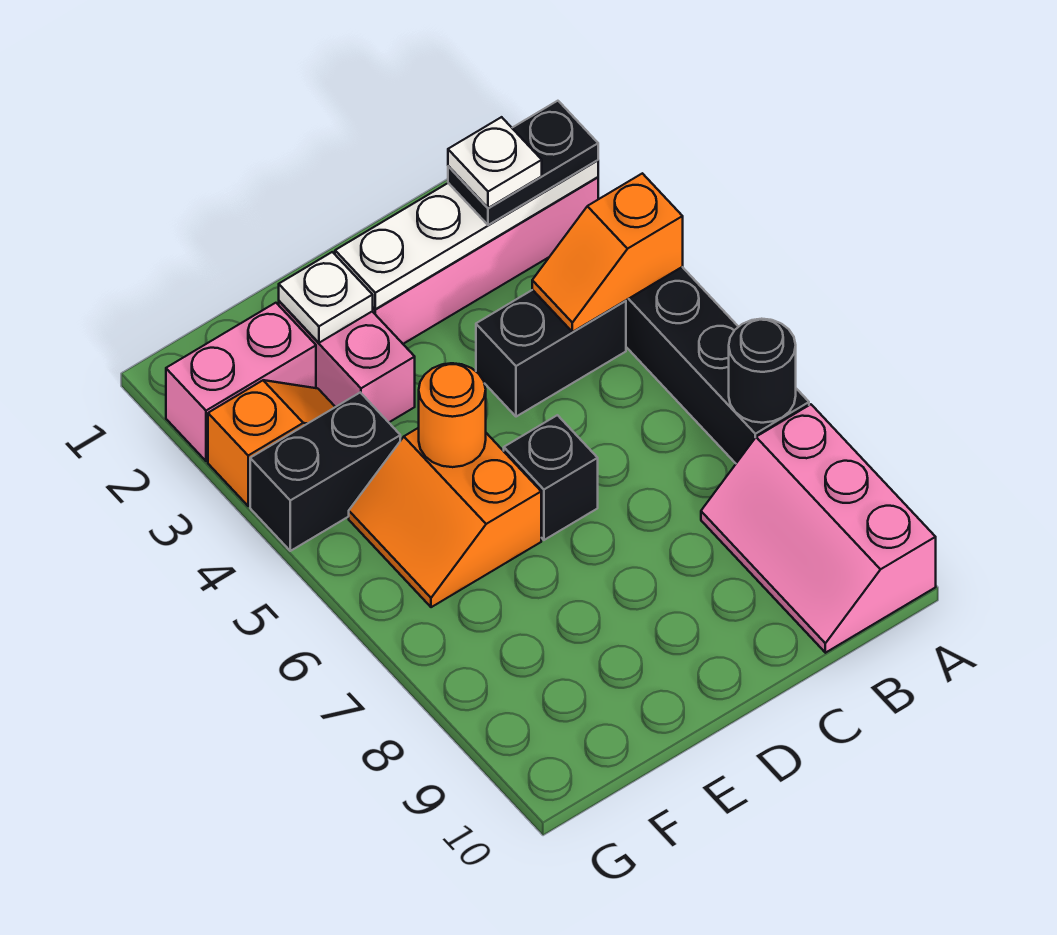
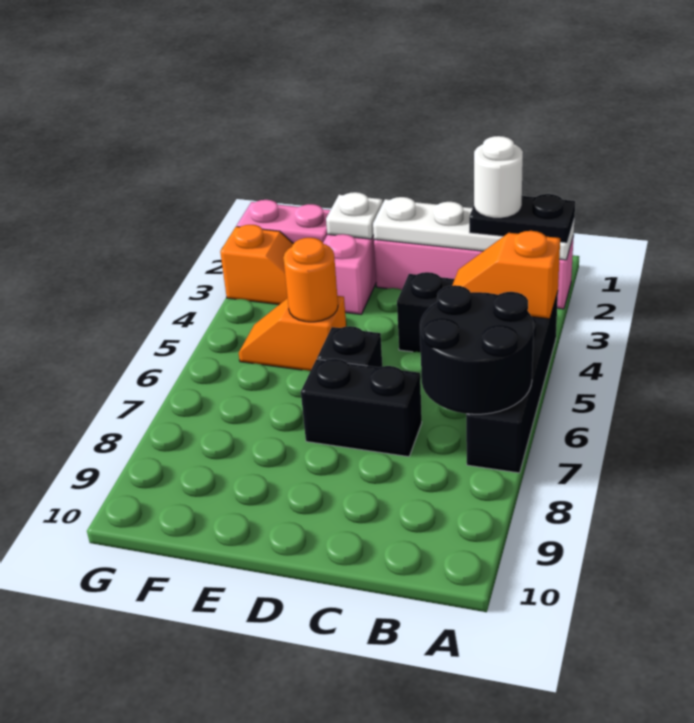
black round brick A7 level 2 -> black round brick A6:B7 level 2
pink slope A8:B10 level 1 top A -> none
white plate B2 level 4 -> white round brick B2 level 4
orange slope E5:F6 level 1 top E -> orange slope E5:F5 level 1 top E
black brick F4:G4 level 1 -> black brick C7:D7 level 1

